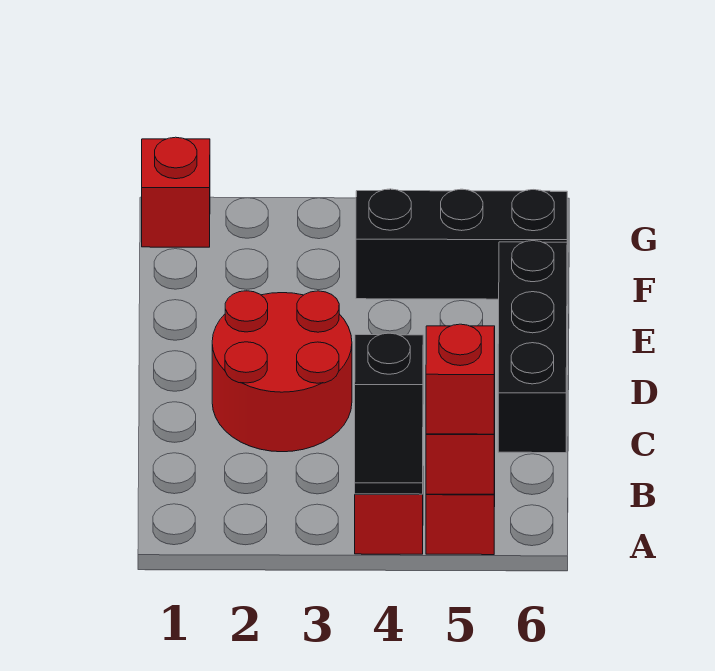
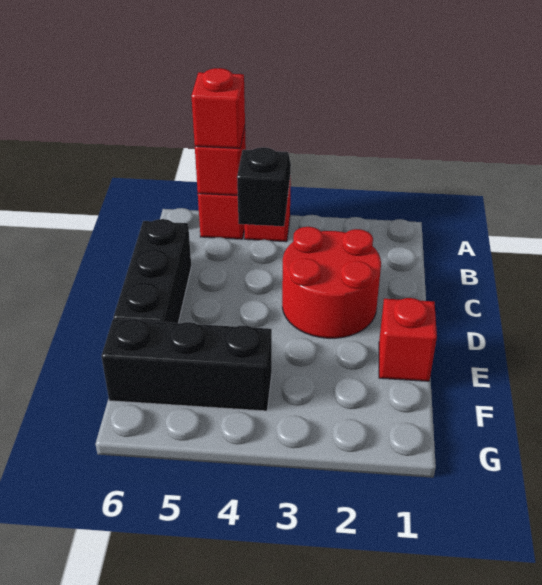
red brick G1 level 1 -> red brick E1 level 1

